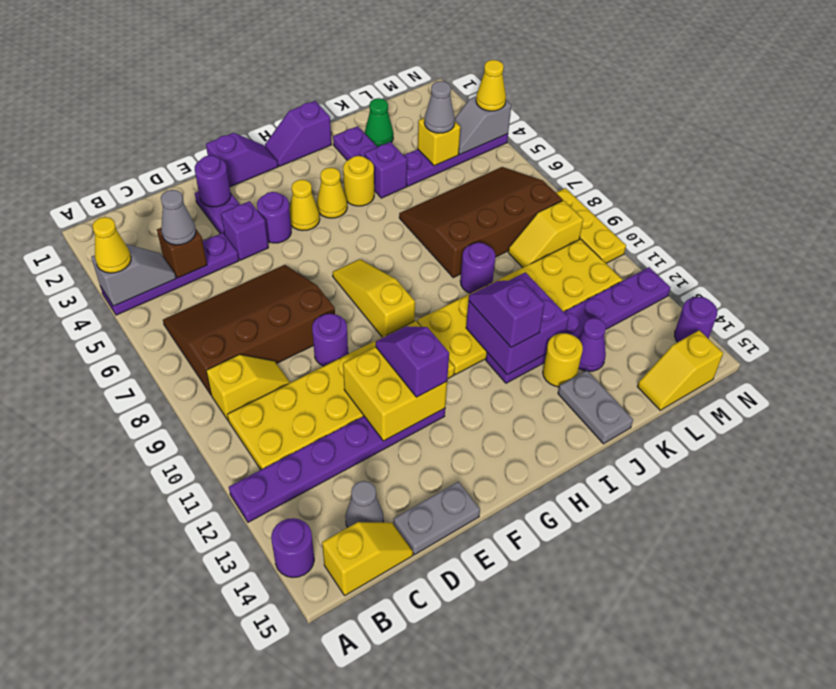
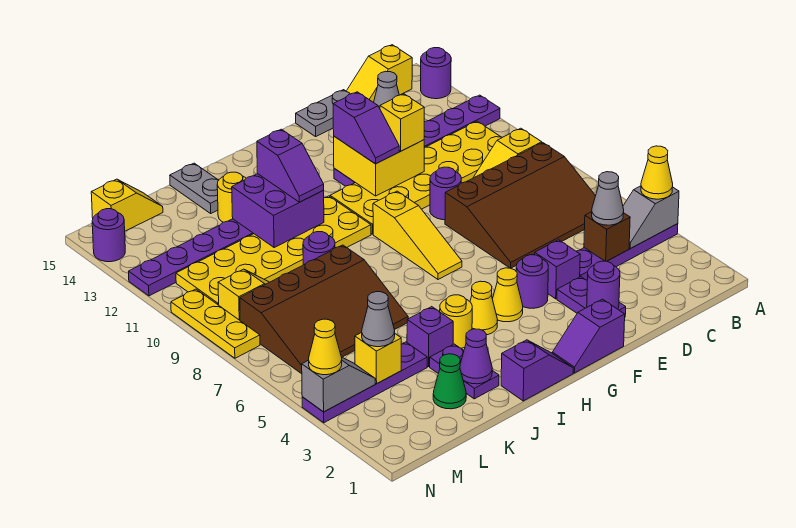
none -> yellow brick E11 level 3
purple cone K13 level 1 -> purple cone J2 level 2

